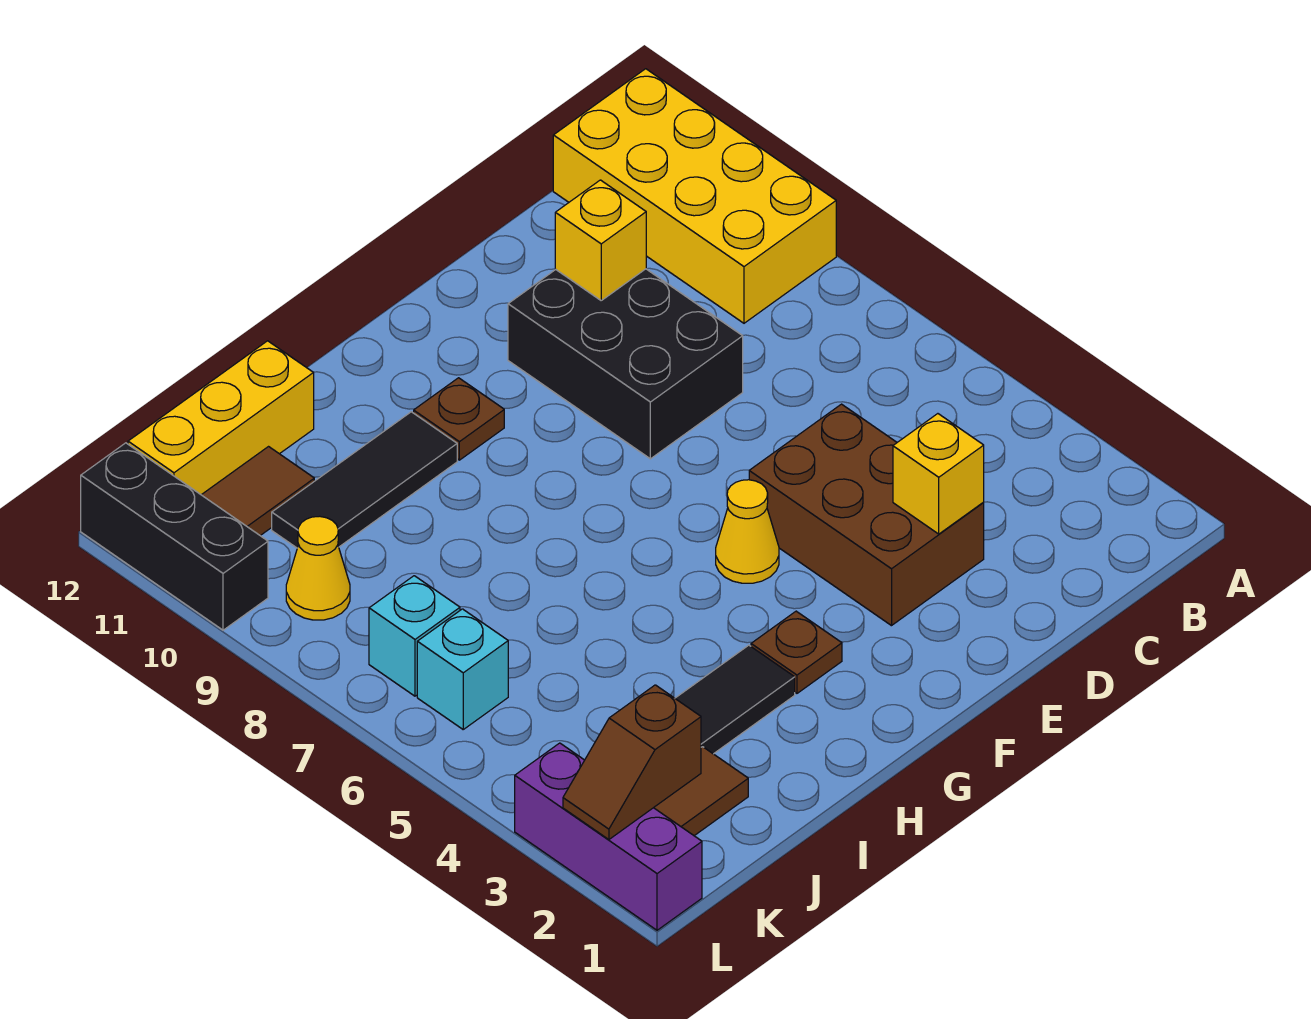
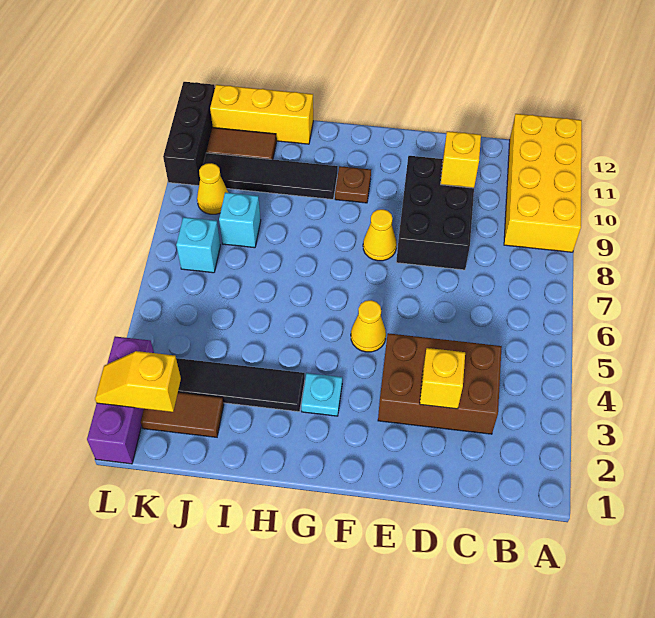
brown brick D3:E5 level 1 -> brown brick C3:E4 level 1
none -> yellow cone F8 level 1
brown plate G3 level 1 -> cyan plate G3 level 1
black tile H10:J10 level 1 -> black tile H10:K10 level 1
brown slope K2:L2 level 2 top K -> yellow slope K2:L2 level 2 top K
cyan brick K6 level 1 -> cyan brick J8 level 1

